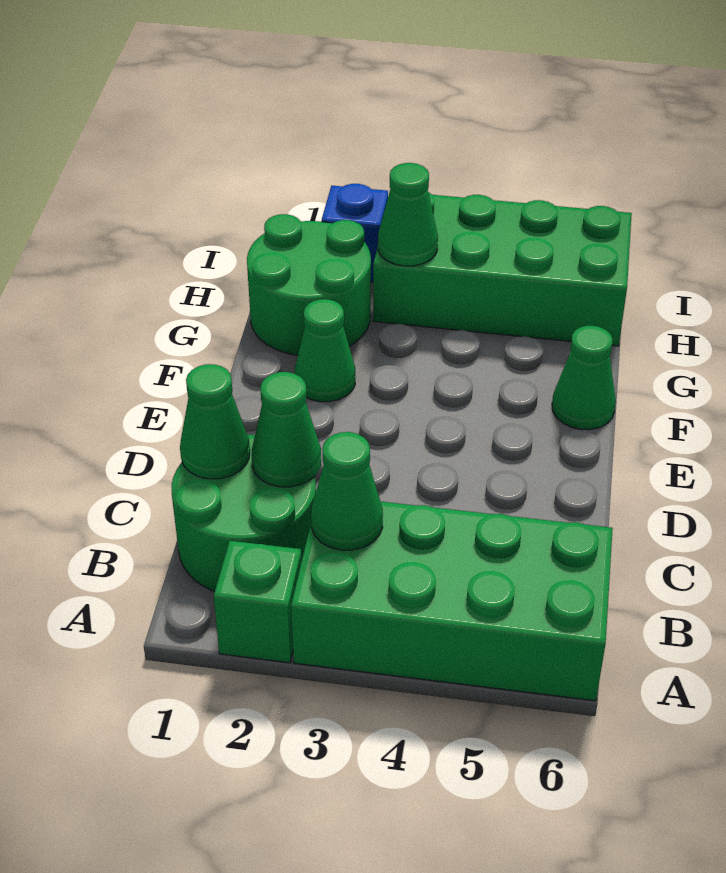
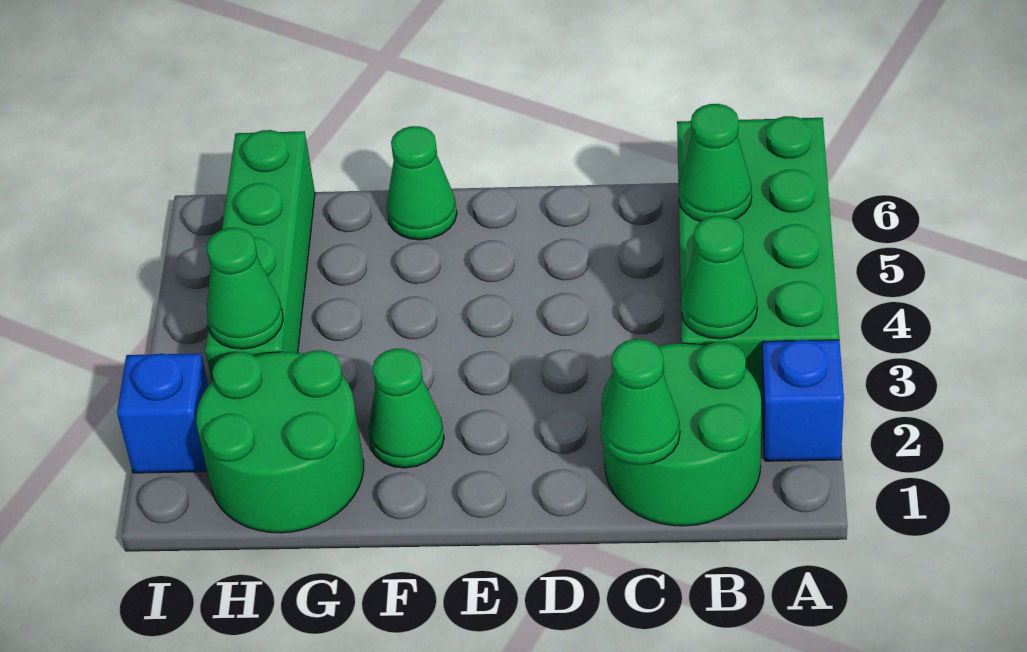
green brick A2 level 1 -> blue brick A2 level 1
green cone C2 level 2 -> green cone B5 level 2
green brick H3:I6 level 1 -> green brick H3:H6 level 1

